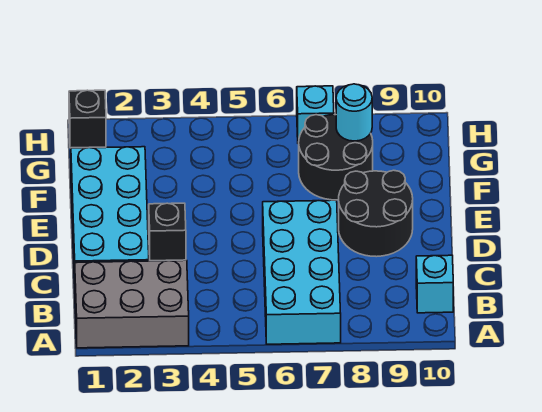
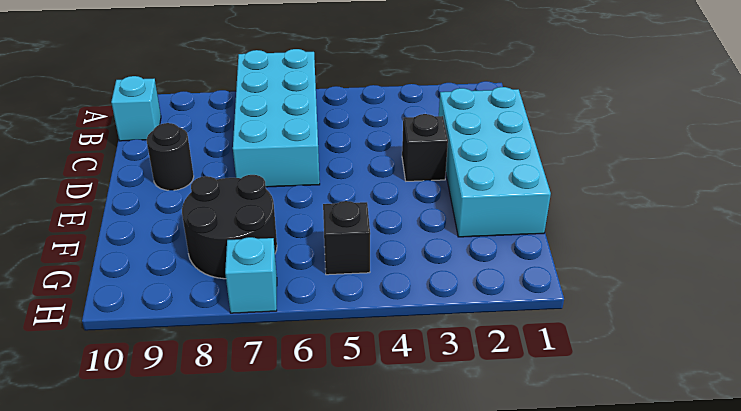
grey brick A1:B3 level 1 -> none
black round brick D8:E9 level 1 -> black round brick D9 level 1
cyan round brick G8 level 2 -> none
black brick H1 level 1 -> black brick G5 level 1

